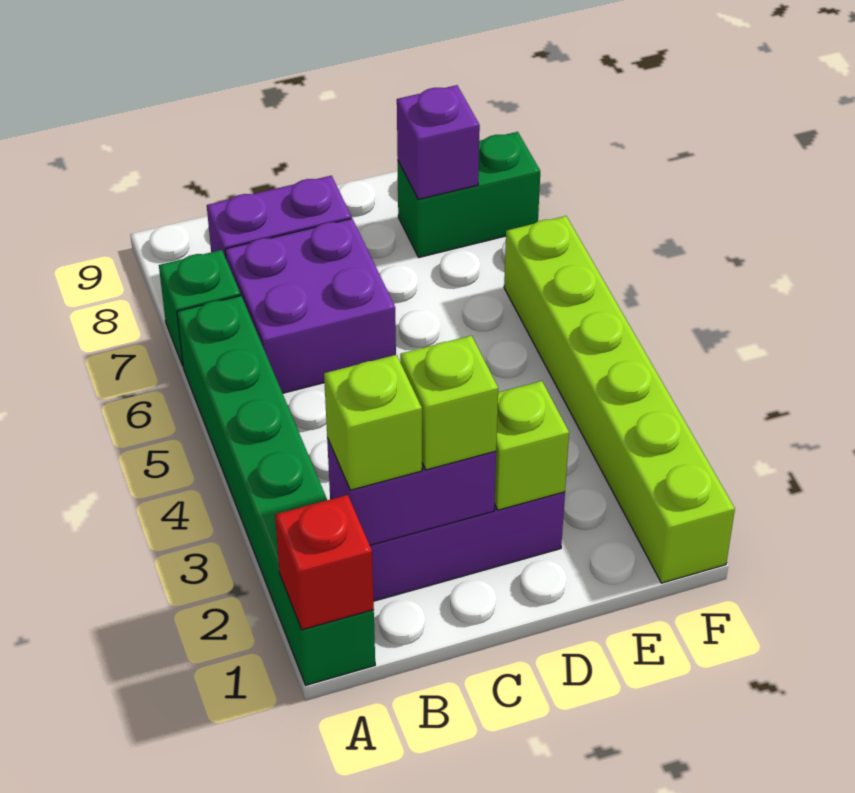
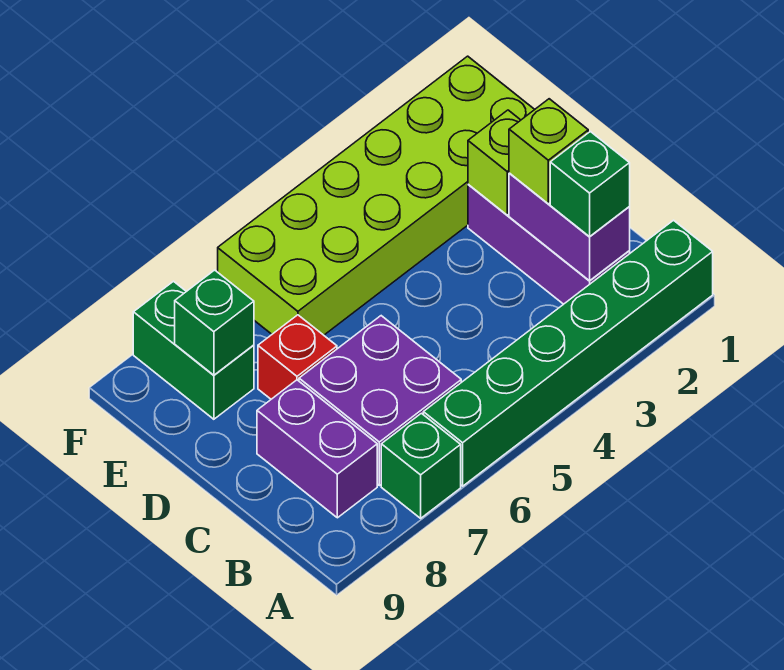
red brick A1 level 2 -> red brick D7 level 1
lime brick B2 level 3 -> green brick B2 level 3
purple brick E8 level 2 -> green brick E8 level 2
lime brick F1:F6 level 1 -> lime brick E1:F6 level 1

